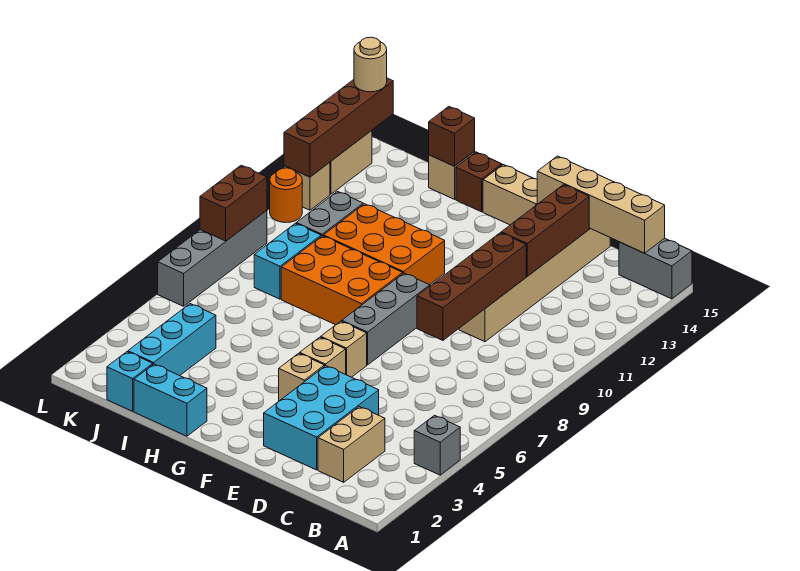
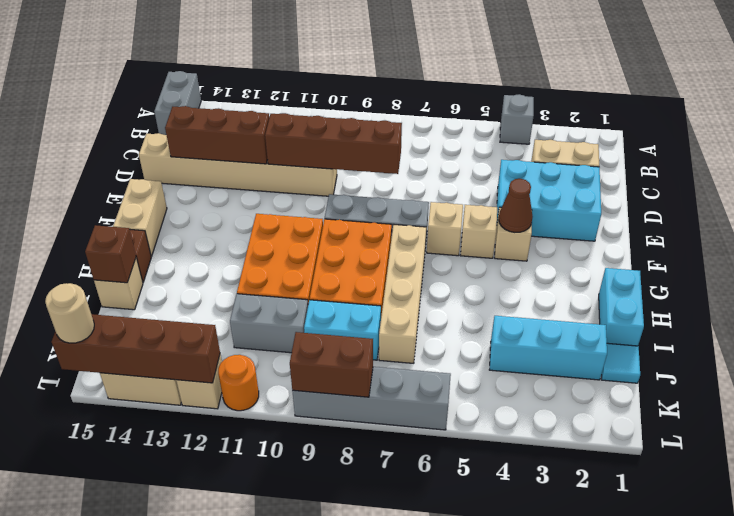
tan brick B15:E15 level 2 -> tan brick G7:J7 level 1
none -> brown cone F4 level 2
cyan brick J1 level 1 -> cyan tile J1 level 1

